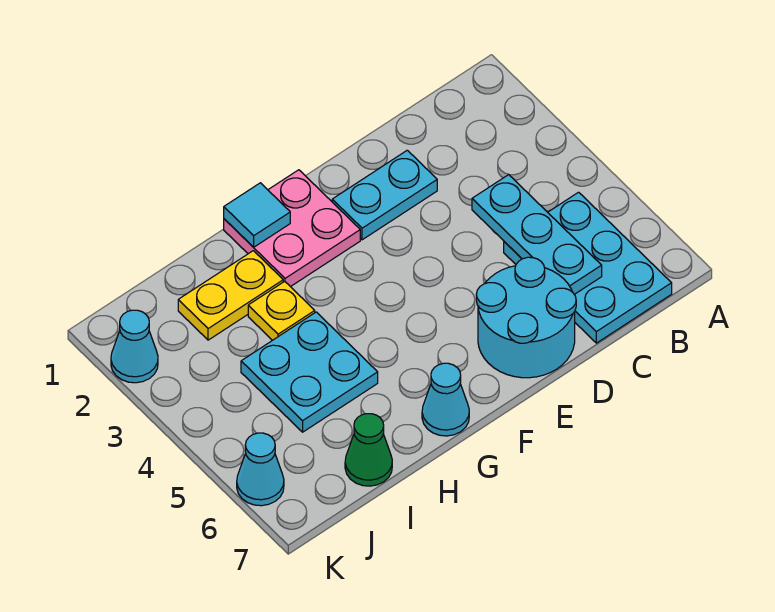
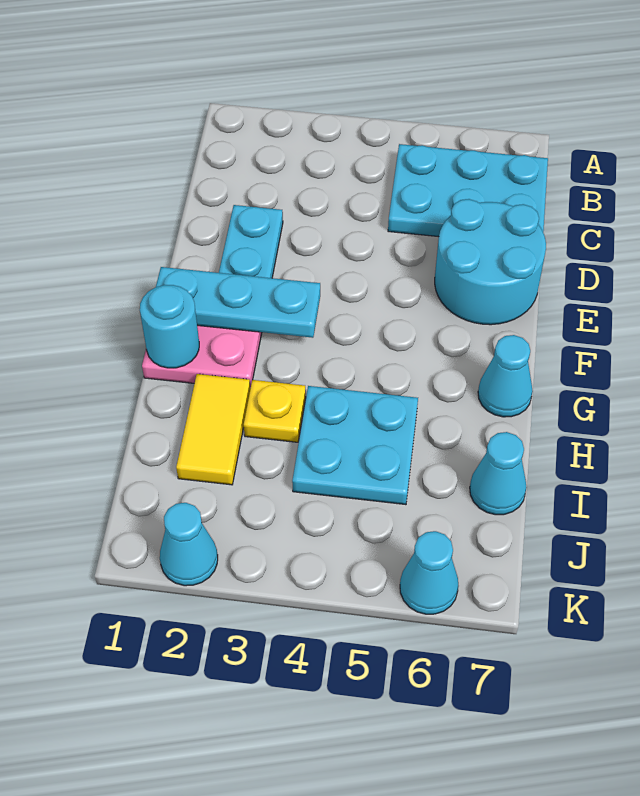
cyan plate C4:C6 level 2 -> cyan plate F1:F3 level 2
cyan tile G1 level 2 -> cyan round brick G1 level 2
yellow plate H2:I2 level 1 -> yellow tile H2:I2 level 1
green cone I7 level 1 -> cyan cone I7 level 1

